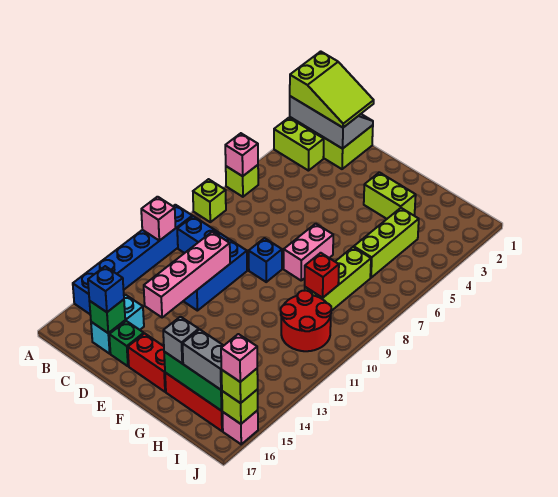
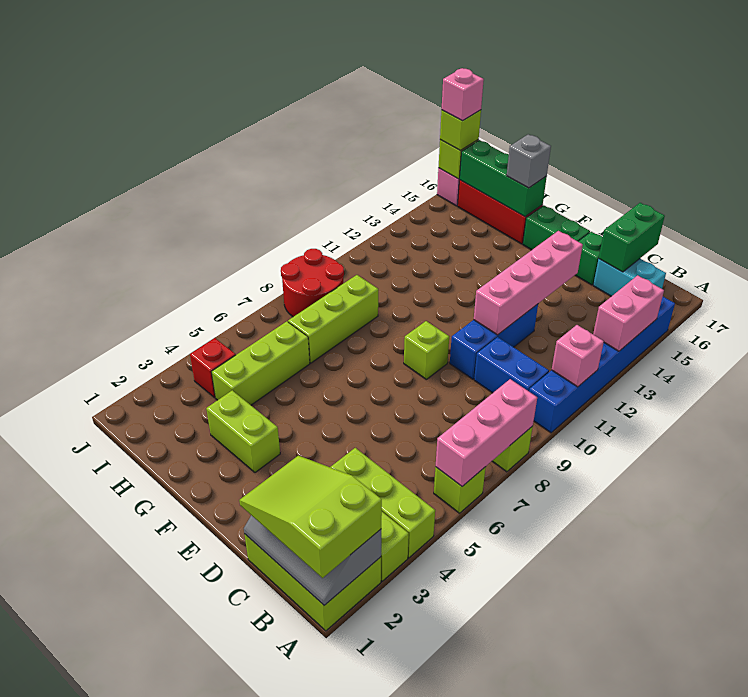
none -> lime brick A4:C4 level 1
pink brick A6 level 2 -> pink brick A6:A8 level 2
cyan brick C15:C16 level 1 -> cyan brick B16:C16 level 1
green brick C16 level 2 -> green brick C16:C17 level 2
blue brick C16 level 3 -> none
blue brick E9 level 1 -> lime brick E9 level 1
red brick E16:F16 level 1 -> green brick E16:F16 level 1
pink brick F7:F8 level 1 -> pink brick A13:A14 level 2
red brick H9 level 2 -> red brick I4 level 1
red round brick H10:I11 level 1 -> red round brick I8:J9 level 1
grey brick H16:I16 level 3 -> none

